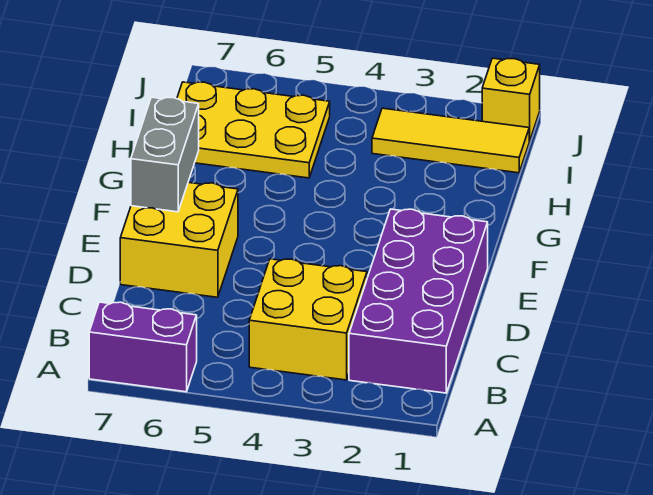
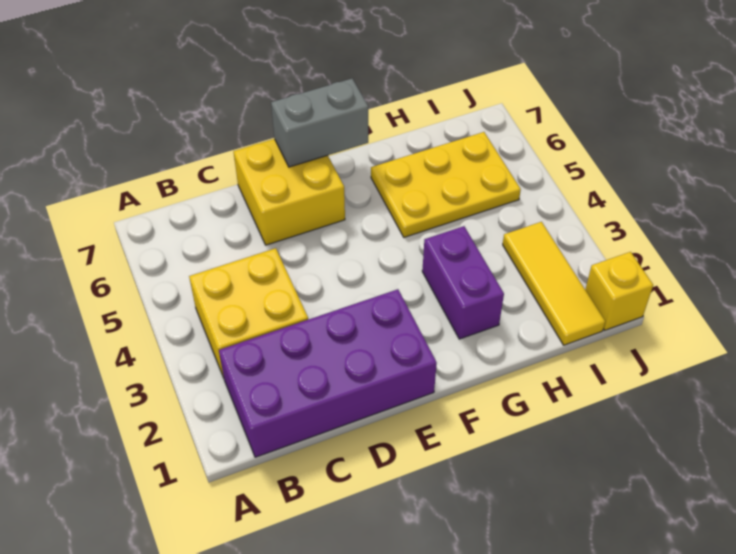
purple brick A6:A7 level 1 -> purple brick G2:G3 level 1
yellow plate H5:I7 level 1 -> yellow plate G5:I6 level 1

